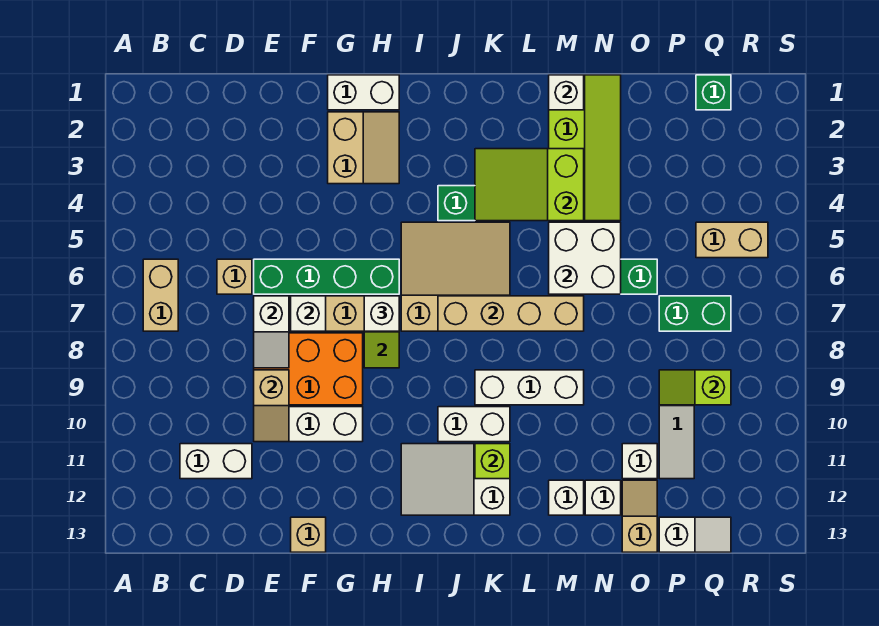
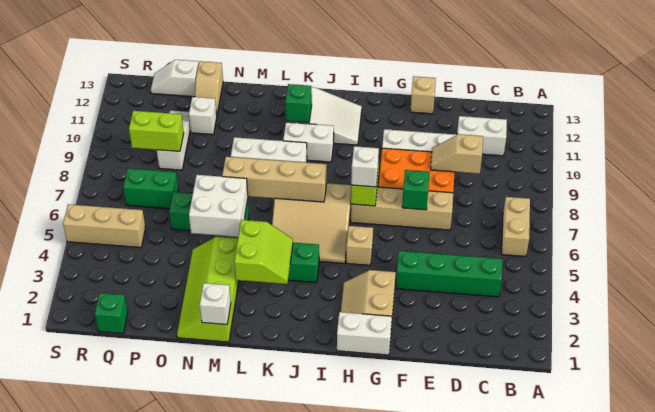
tan brick D6 level 1 -> tan brick H5 level 1
green brick E6:H6 level 1 -> green brick C4:F4 level 1
white slope E7:E8 level 2 top 7 -> none
tan slope E9:E10 level 2 top 9 -> tan slope D9:E9 level 2 top D
white brick F7 level 2 -> green brick F7 level 2
lime slope K3:M4 level 2 top M -> lime slope K3:L4 level 2 top L
lime brick K11 level 2 -> green brick K11 level 2
white brick M12 level 1 -> none
white brick N12 level 1 -> none
lime slope P9:Q9 level 2 top Q -> lime brick P9:Q9 level 2
tan brick Q5:R5 level 1 -> tan brick Q5:S5 level 1

